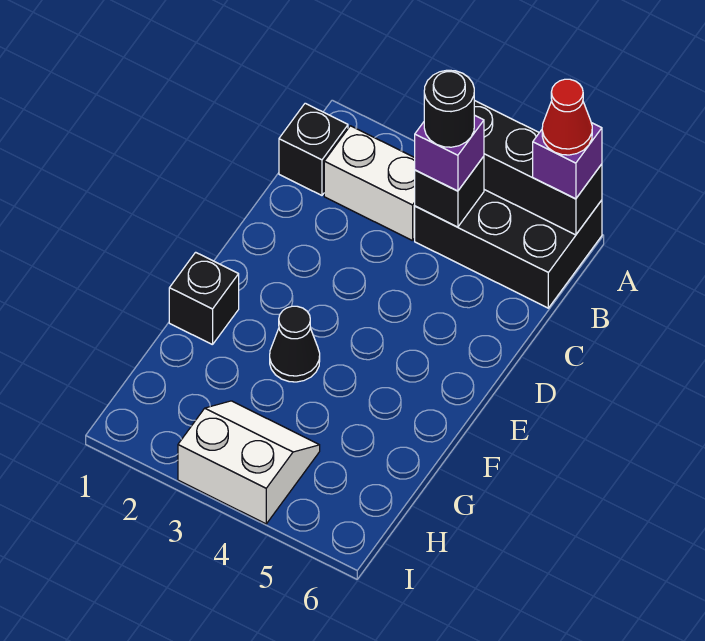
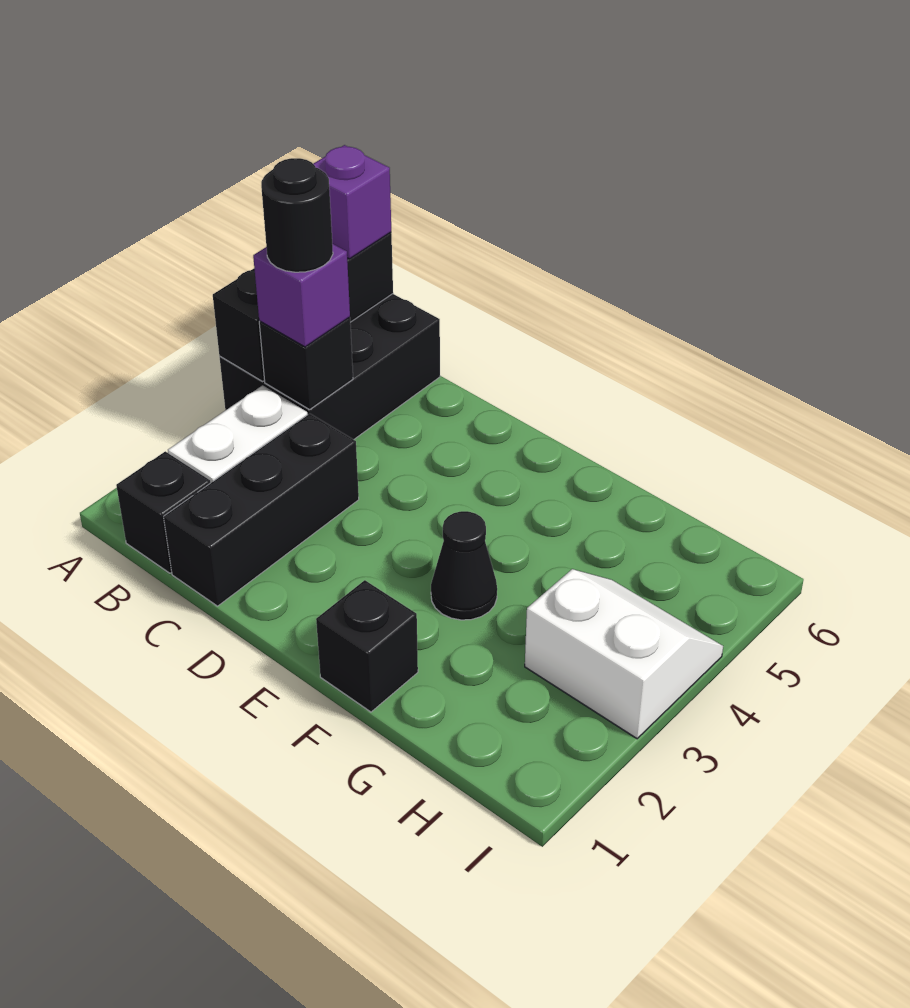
red cone A6 level 4 -> none
none -> black brick C1:C3 level 1
white slope H3:I4 level 1 top I -> white slope H3:I4 level 1 top 3

